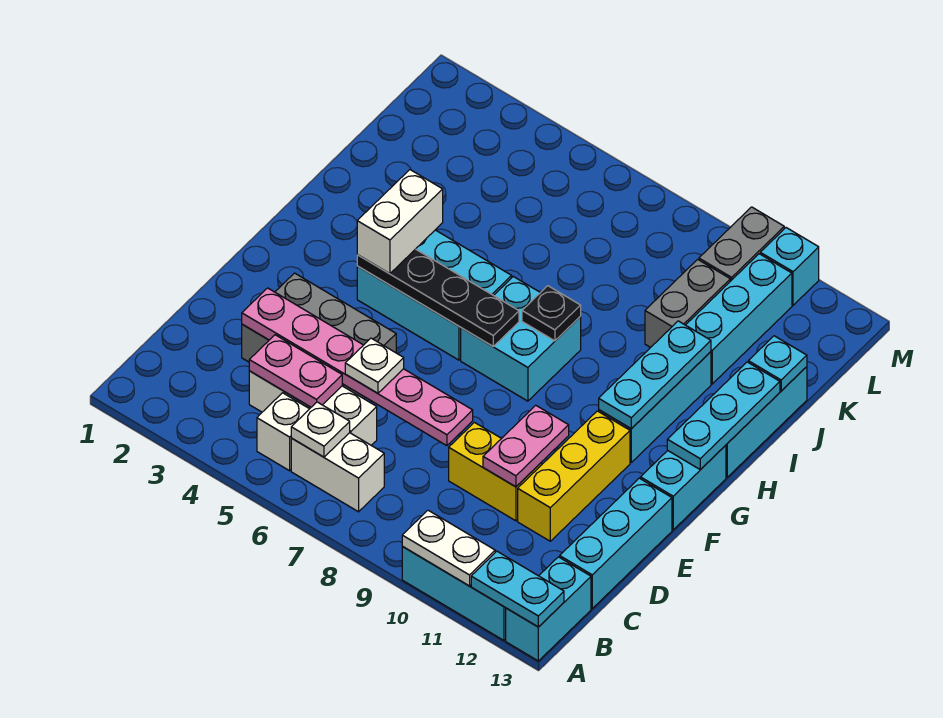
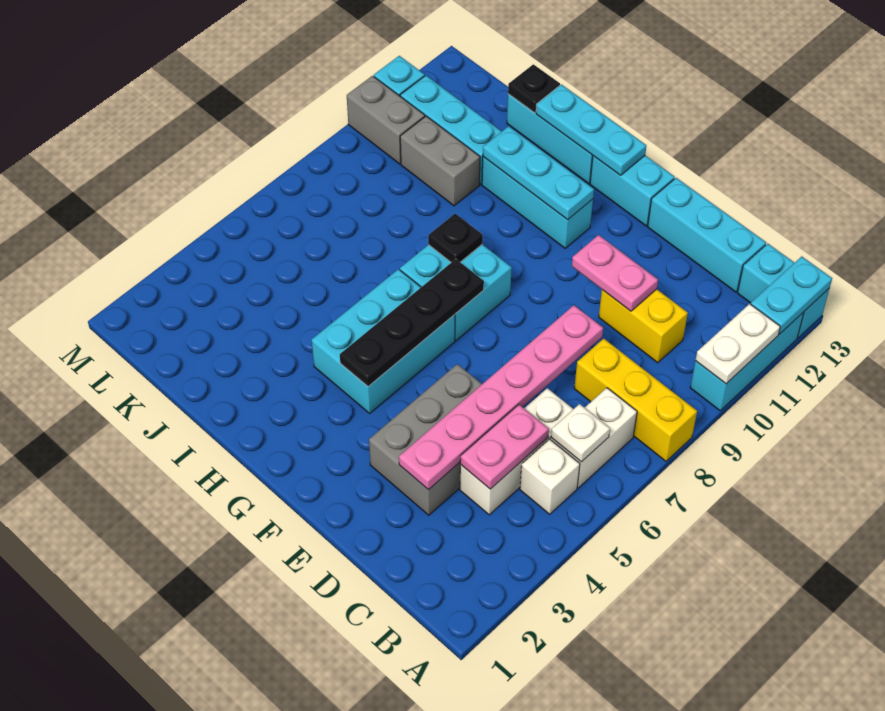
white plate D6 level 3 -> none
yellow brick D9:D10 level 1 -> yellow brick C10:D10 level 1
yellow brick D11:F11 level 1 -> yellow brick A8:C8 level 1
white brick G4:H4 level 3 -> none
cyan plate J13 level 2 -> black plate J13 level 2

